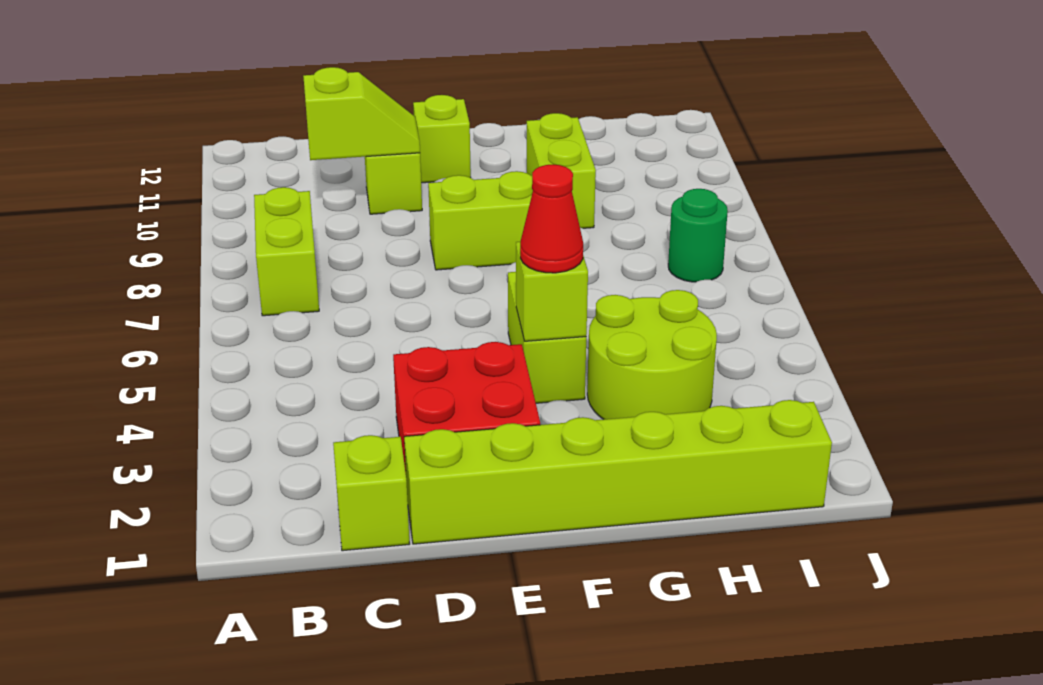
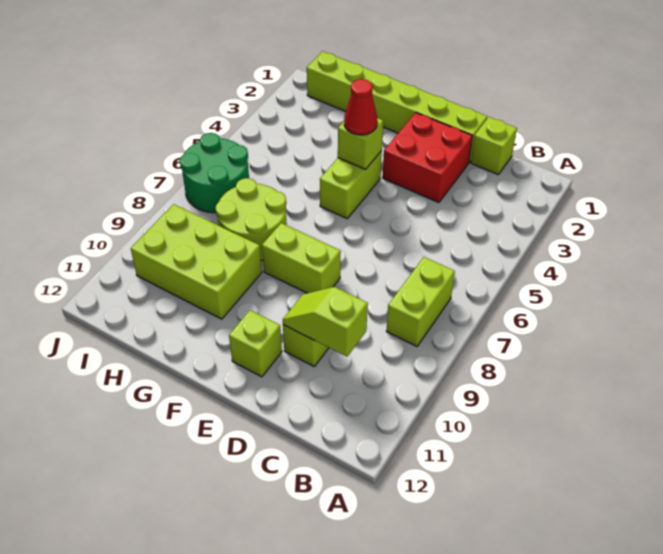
lime round brick G3:H4 level 1 -> lime round brick G7:H8 level 1
lime brick G9:G10 level 1 -> lime brick G9:I10 level 1
green round brick I7 level 1 -> green round brick I6:J7 level 1

